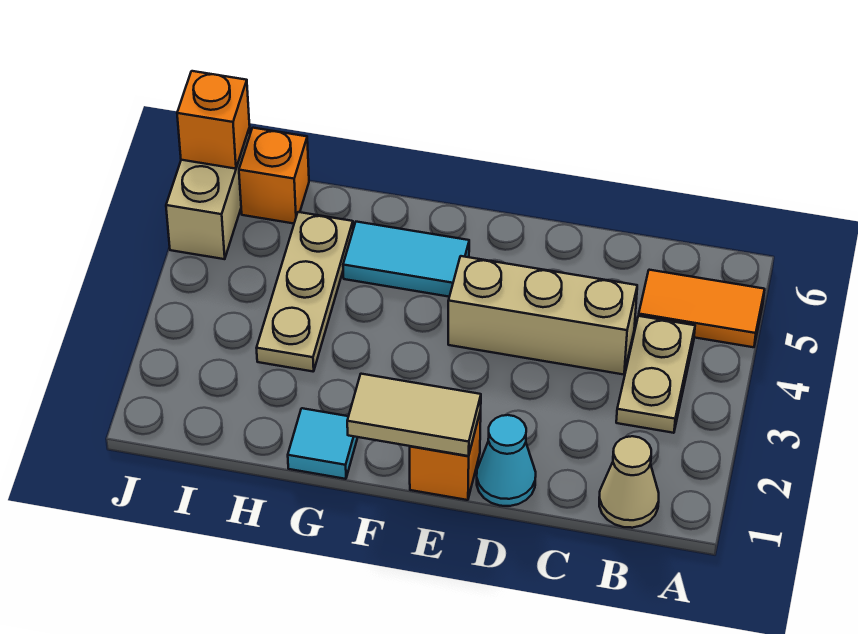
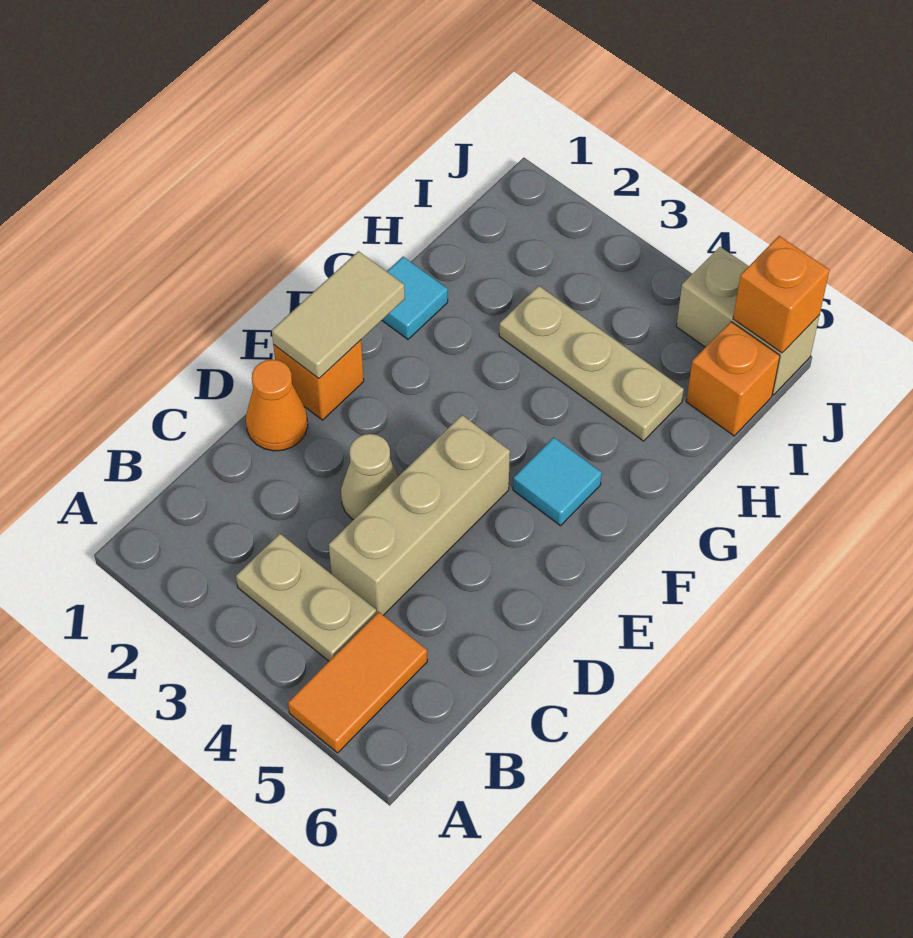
tan cone B1 level 1 -> tan cone D3 level 1
cyan cone D1 level 1 -> orange cone D1 level 1
cyan tile F5:G5 level 1 -> cyan tile F5 level 1

